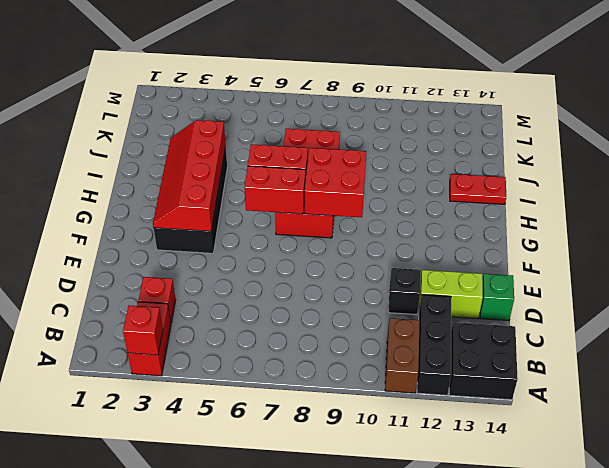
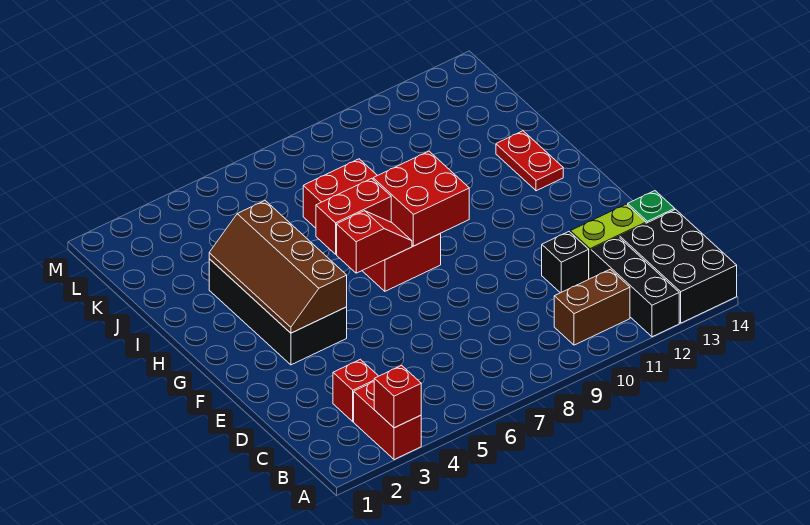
brown brick A11:B11 level 1 -> brown brick B10:B11 level 1
black brick A13:B14 level 1 -> black brick A13:C14 level 1
red slope F3:I4 level 2 top 4 -> brown slope F3:I4 level 2 top 4
red brick G6:G7 level 2 -> red slope G6:G7 level 2 top 6
red plate I13:I14 level 1 -> red plate H13:I13 level 1

